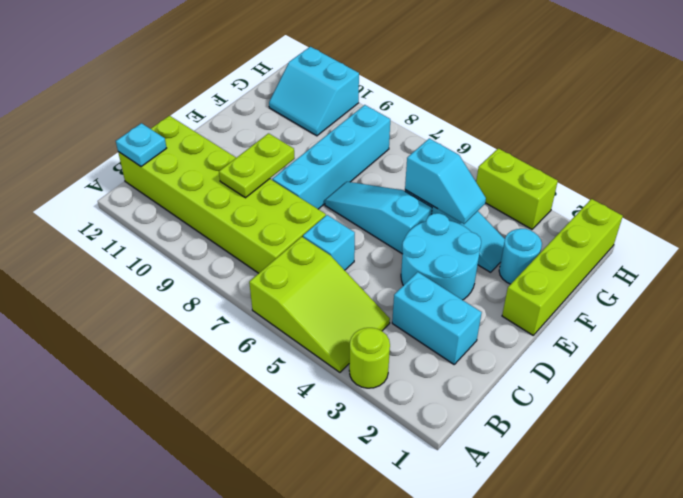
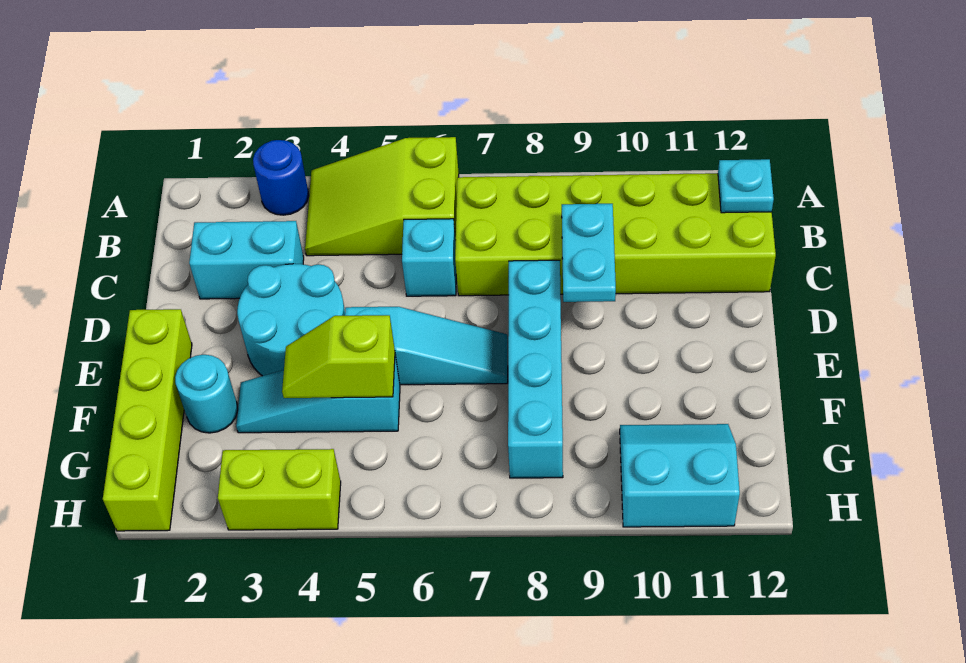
lime round brick A3 level 1 -> blue round brick A3 level 1
lime plate C9:D9 level 2 -> cyan plate C9:D9 level 2
cyan slope F4:F5 level 2 top 5 -> lime slope F4:F5 level 2 top 5

